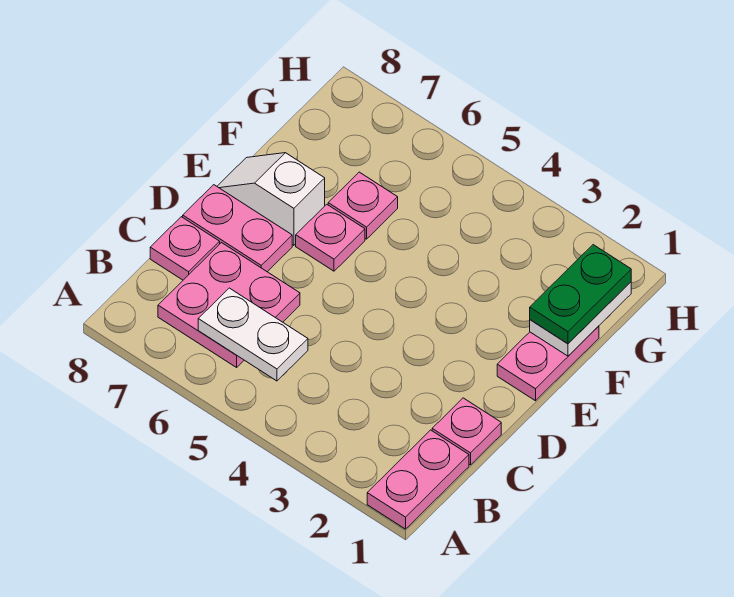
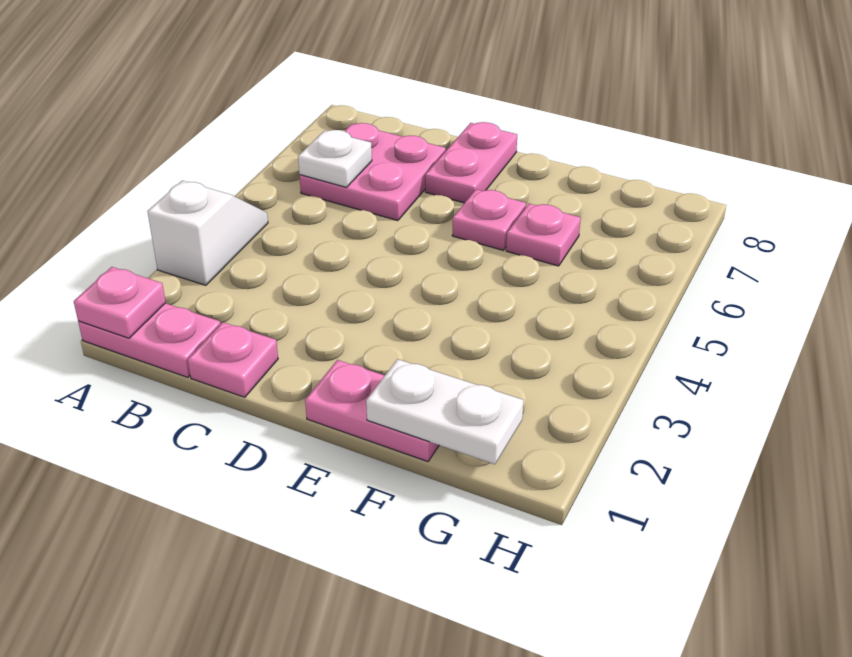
white plate B5:B6 level 2 -> white plate B6 level 2
pink plate C8 level 1 -> pink plate A1 level 2
white slope E7:E8 level 1 top 7 -> white slope A3:A4 level 1 top 3
green plate F1:G1 level 3 -> none

